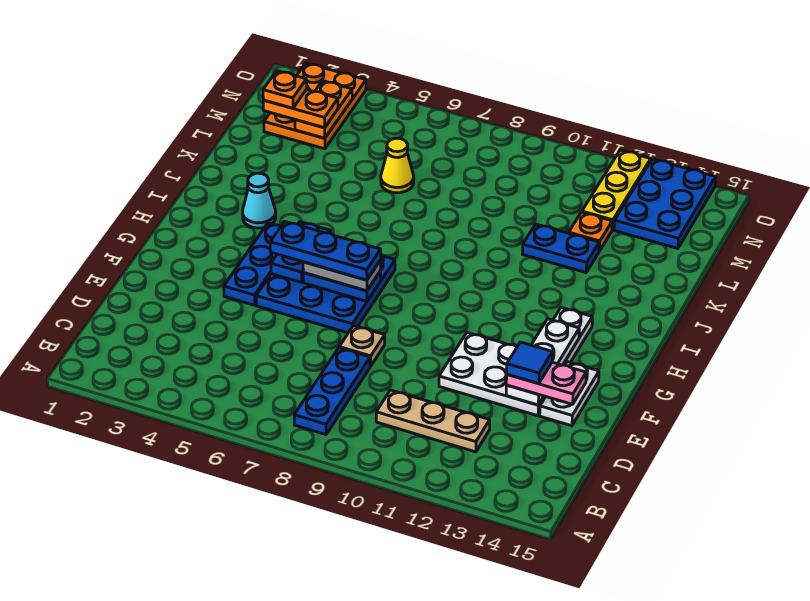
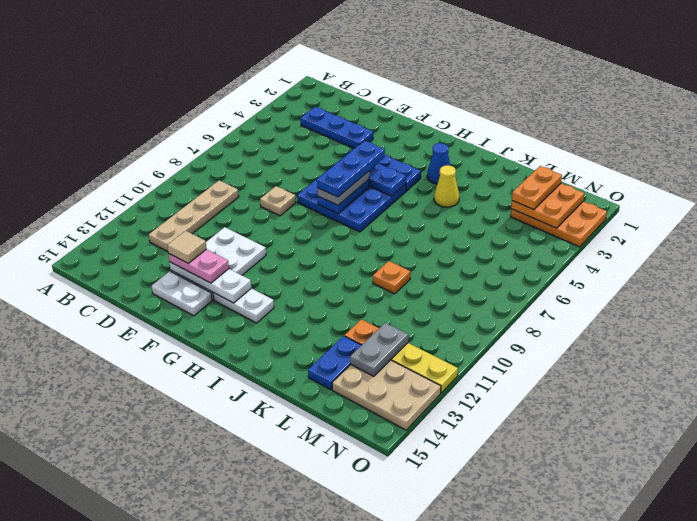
blue plate B8:D8 level 1 -> blue plate C3:E3 level 1
tan plate C10:C12 level 1 -> tan plate C9:C12 level 1
pink plate E13:E14 level 3 -> pink plate E13:F13 level 3
blue tile E13 level 4 -> tan tile E13 level 4
cyan cone I3 level 1 -> blue cone I3 level 1
blue plate K11:K12 level 1 -> blue plate L13:L14 level 1
yellow cone L6 level 1 -> yellow cone J4 level 1
orange plate M2 level 4 -> orange plate K9 level 1
orange plate M3:N3 level 2 -> orange plate M2:N3 level 2
none -> grey plate M12:M13 level 2
blue plate M13:O14 level 1 -> tan plate M13:O14 level 1

